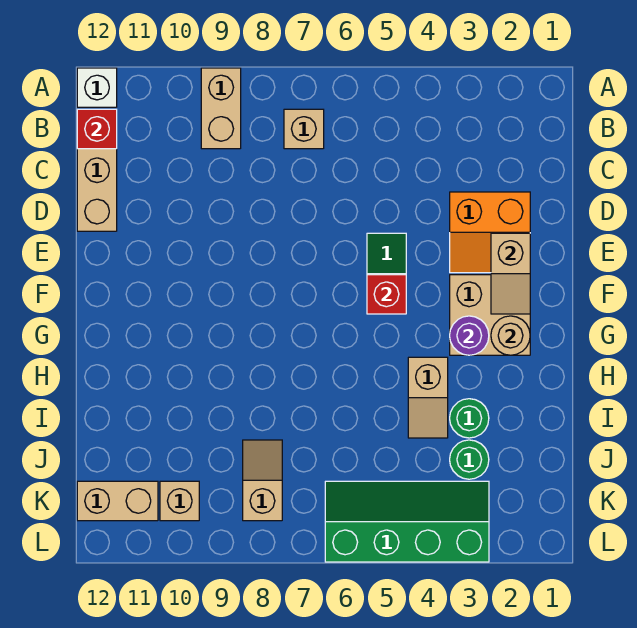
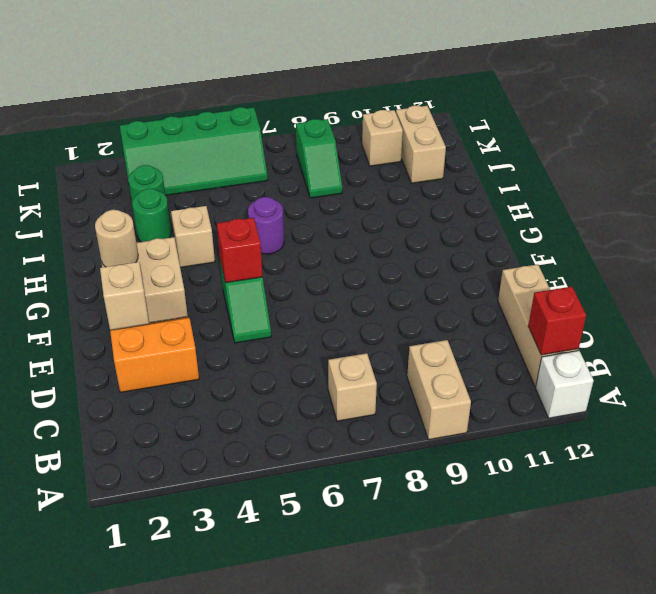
purple round brick G3 level 2 -> purple round brick H6 level 1
tan slope J8:K8 level 1 top K -> green slope J8:K8 level 1 top K
tan brick K11:K12 level 1 -> tan brick J11:K11 level 1

